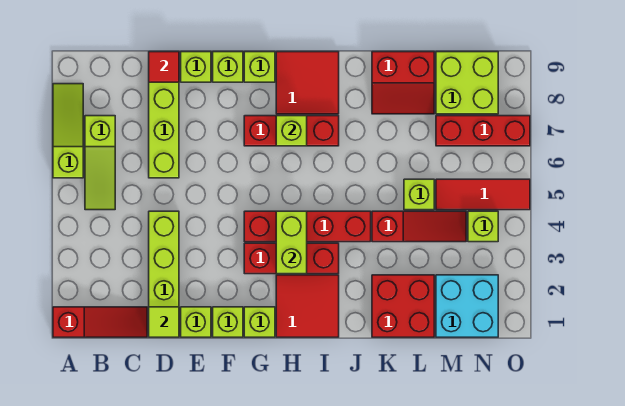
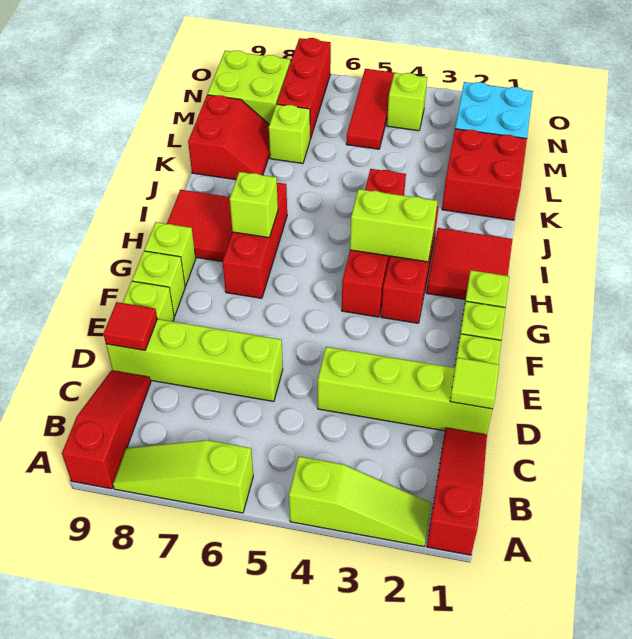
lime slope B5:B7 level 1 top 7 -> lime slope A2:A4 level 1 top 4
red slope K4:M4 level 1 top K -> red slope A9:C9 level 1 top A
lime brick L5 level 1 -> lime brick L7 level 1

